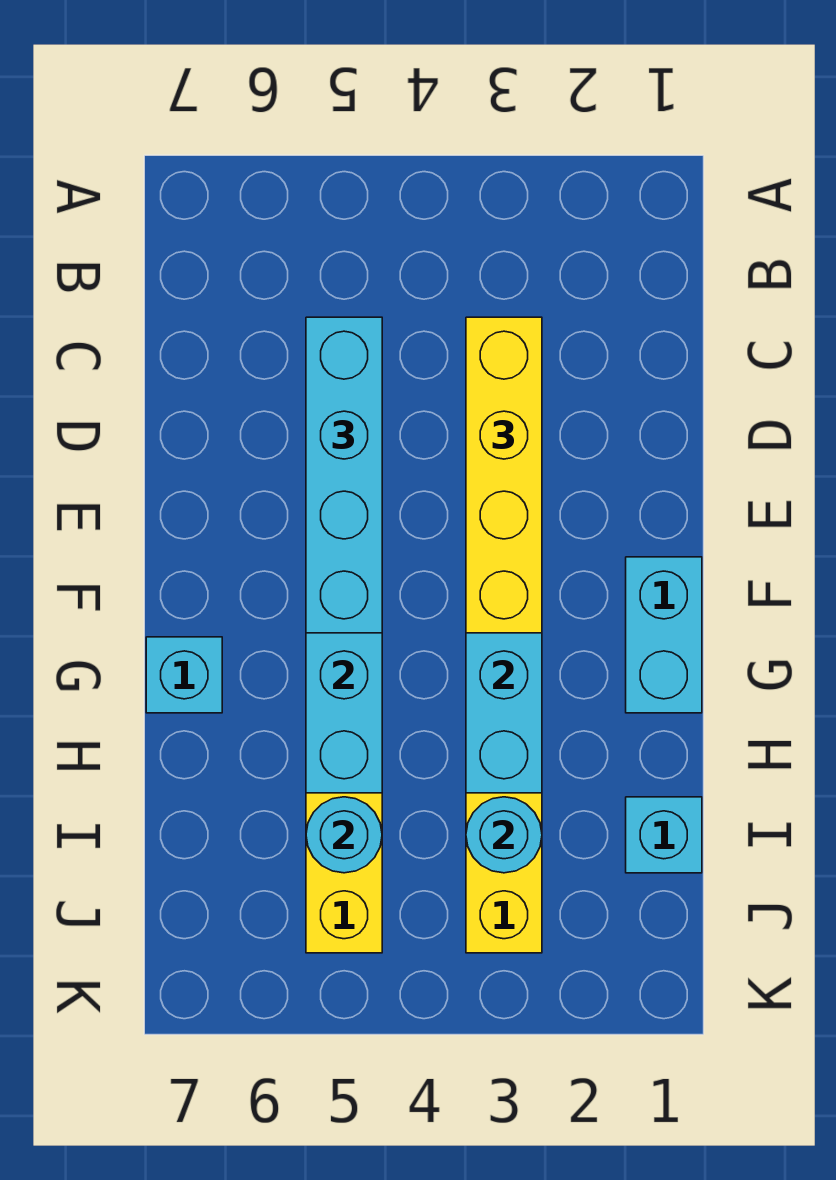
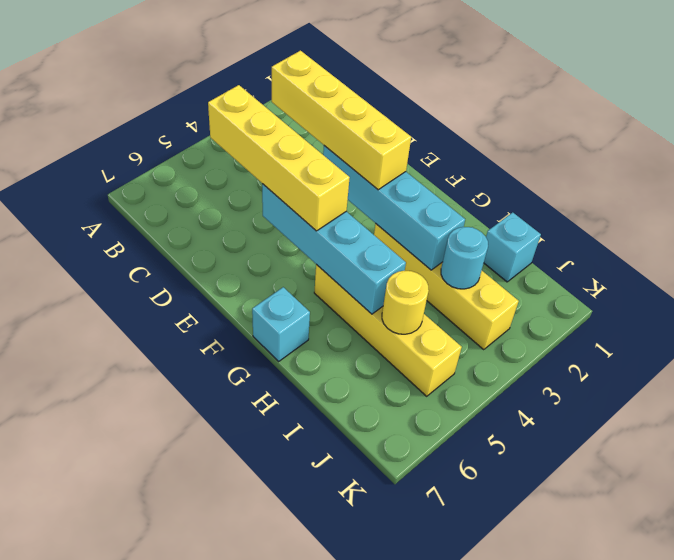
cyan brick C5:F5 level 3 -> yellow brick C5:F5 level 3
cyan brick F1:G1 level 1 -> none
cyan round brick I5 level 2 -> yellow round brick I5 level 2

